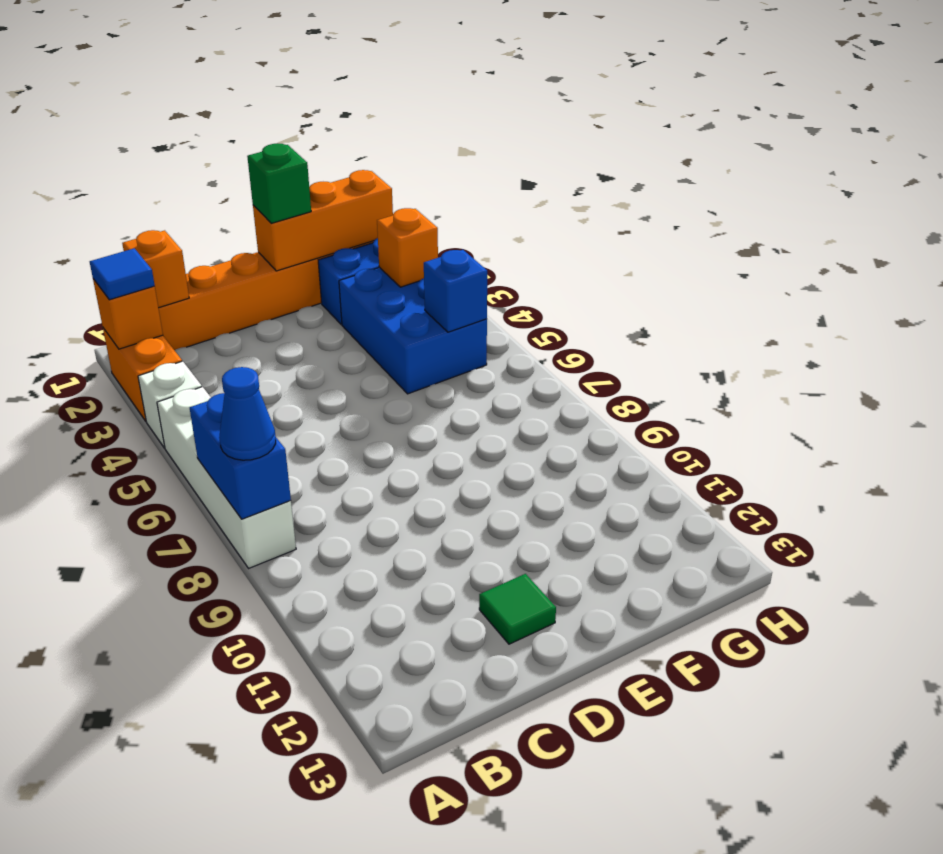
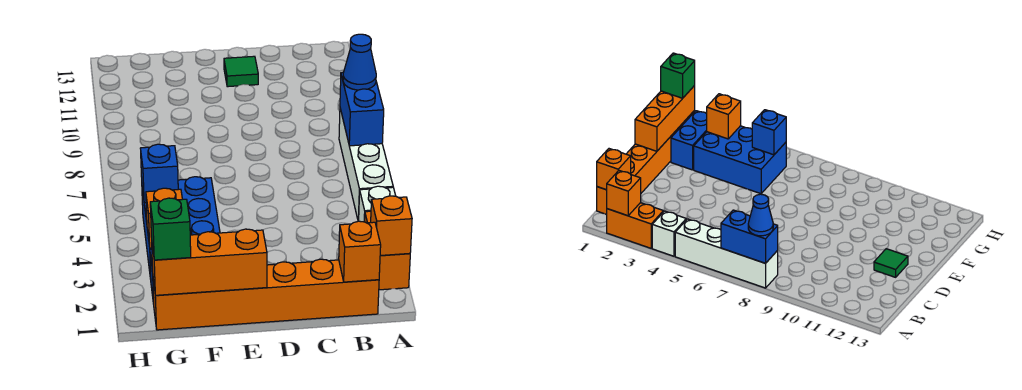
blue tile A2 level 3 -> none
green brick E1 level 3 -> green brick G1 level 3

